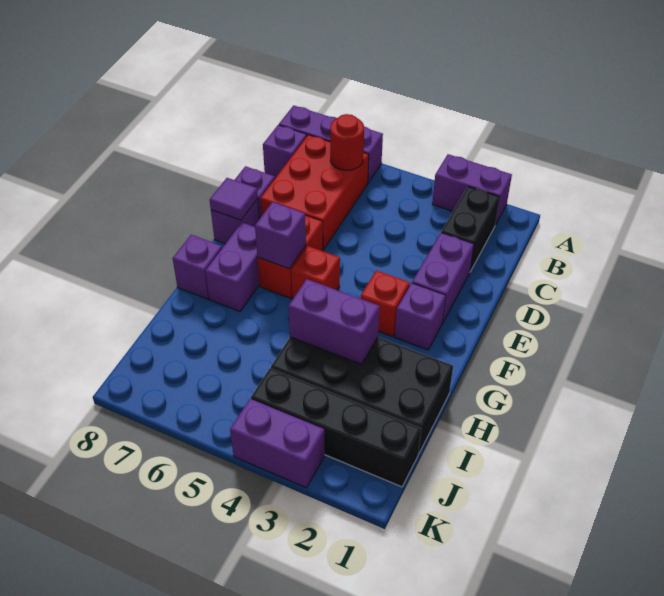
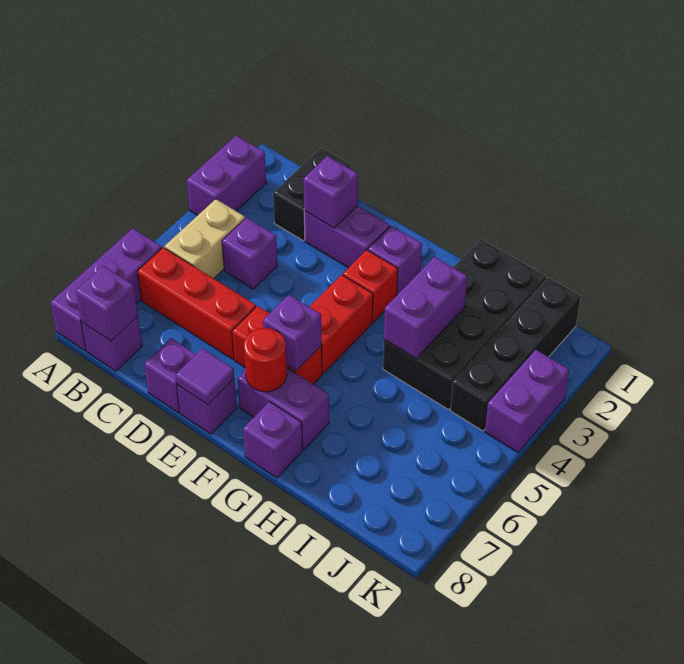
black brick B2:C2 level 1 -> black brick C1:C2 level 1
none -> tan brick B4:B5 level 1
red brick B6:D7 level 1 -> red brick B6:D6 level 1
red round brick B6 level 2 -> red round brick F7 level 2
none -> purple brick B8 level 2
none -> purple brick C4 level 1
none -> purple brick D2 level 2
red brick F5 level 1 -> red brick F4:F5 level 1

